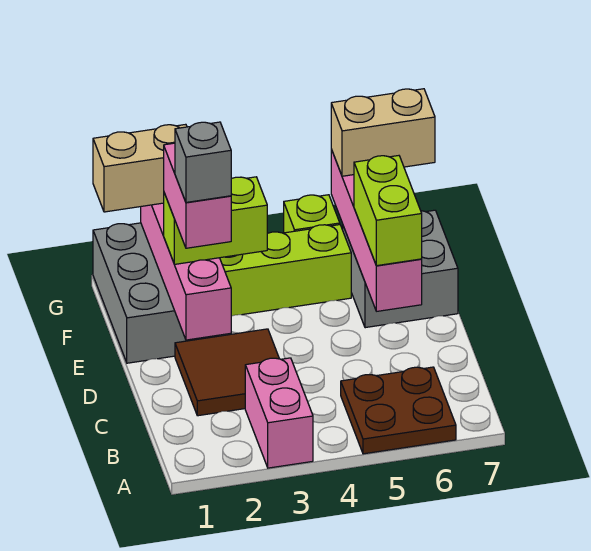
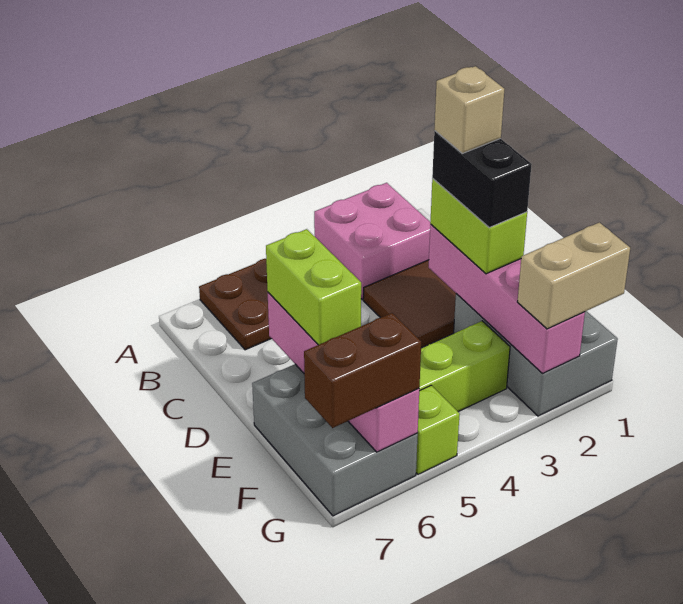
pink brick A3:B3 level 1 -> pink brick A2:B3 level 1
pink brick D2:E2 level 4 -> black brick D2:E2 level 4
grey brick D2 level 5 -> tan brick D2 level 5
lime brick E2:E3 level 3 -> lime brick D2:E2 level 3
grey brick E6:F7 level 1 -> grey brick E6:G7 level 1
tan brick G6:G7 level 3 -> brown brick G6:G7 level 3

